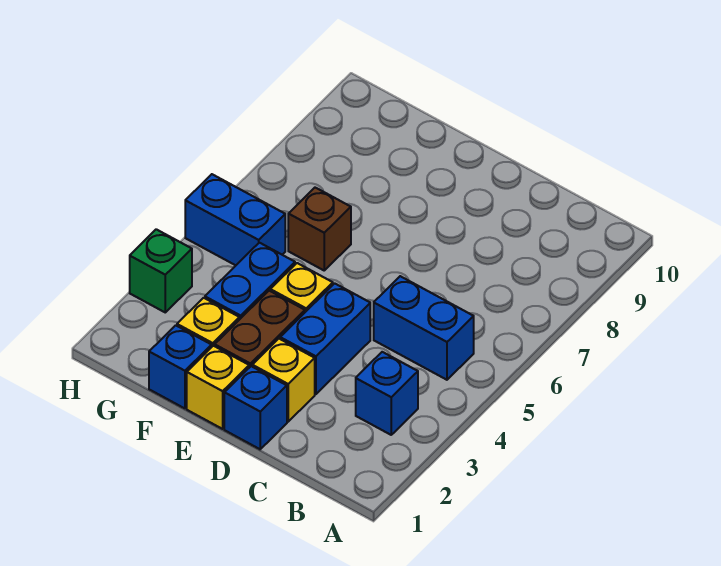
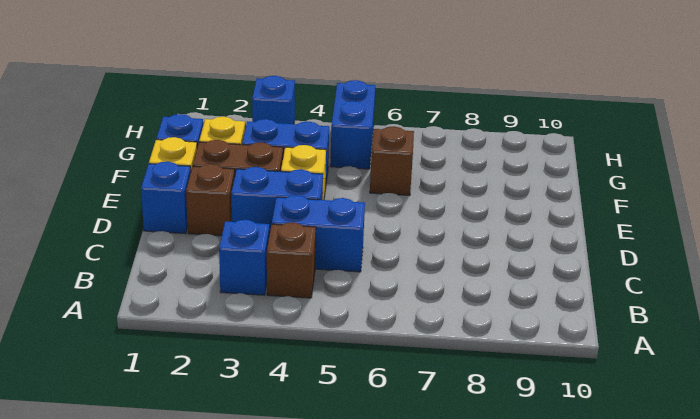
none -> brown brick B4 level 1
blue brick B5:C5 level 1 -> blue brick C4:C5 level 1
yellow brick D2 level 1 -> brown brick D2 level 1
green brick H3 level 1 -> blue brick H3 level 1

